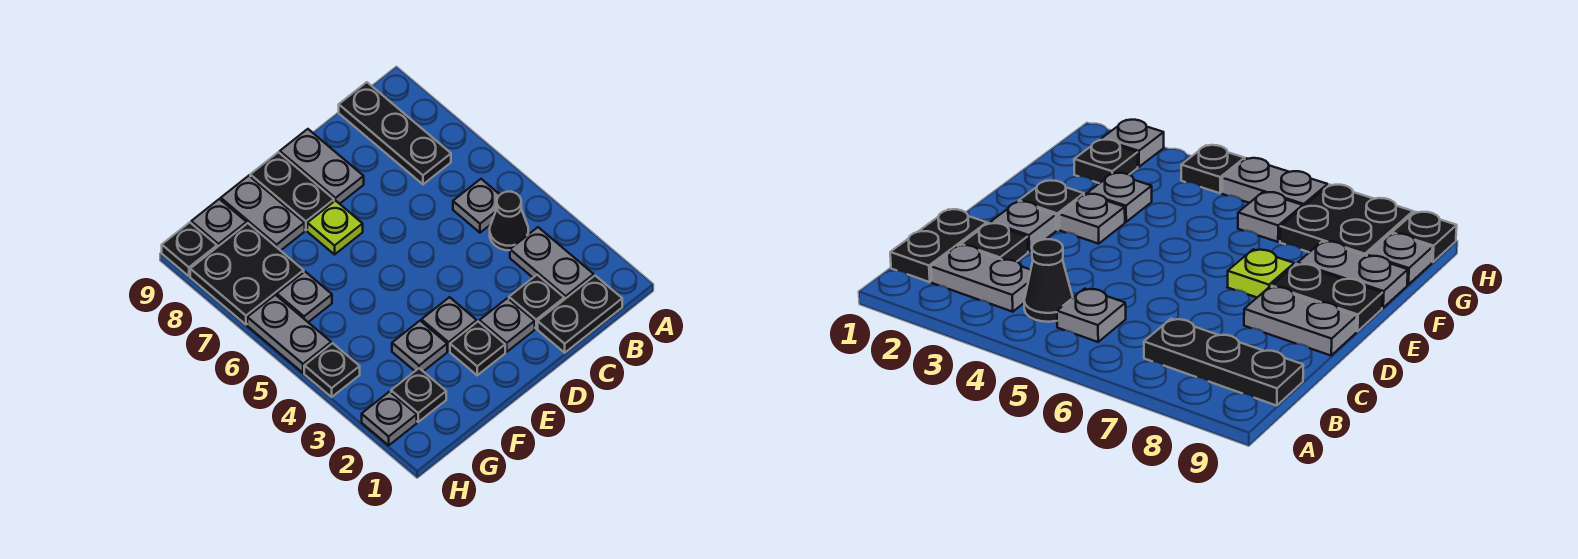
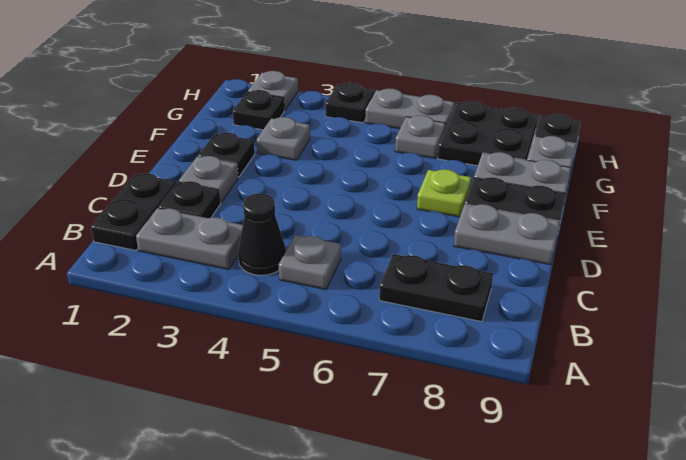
black plate B7:B9 level 1 -> black plate B7:B8 level 1
grey plate E3 level 1 -> none

